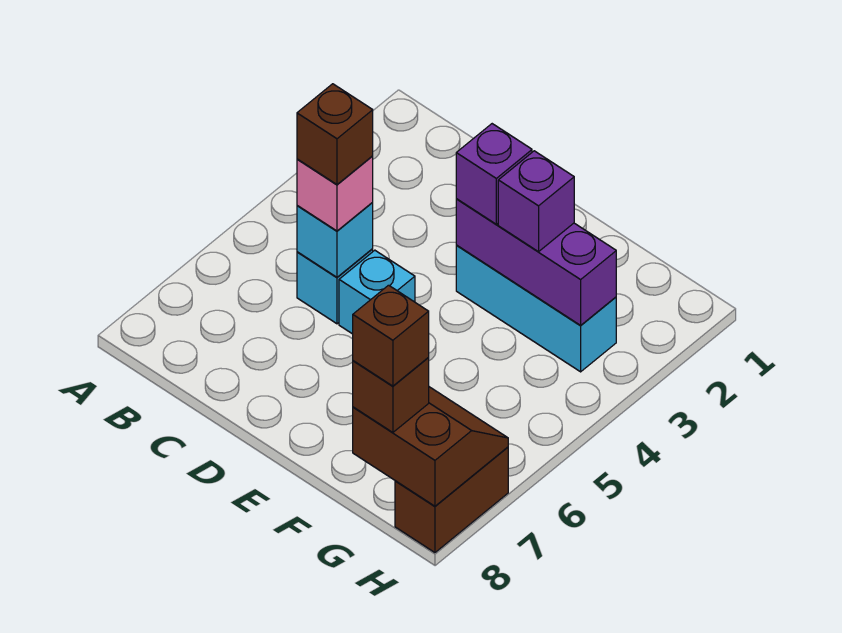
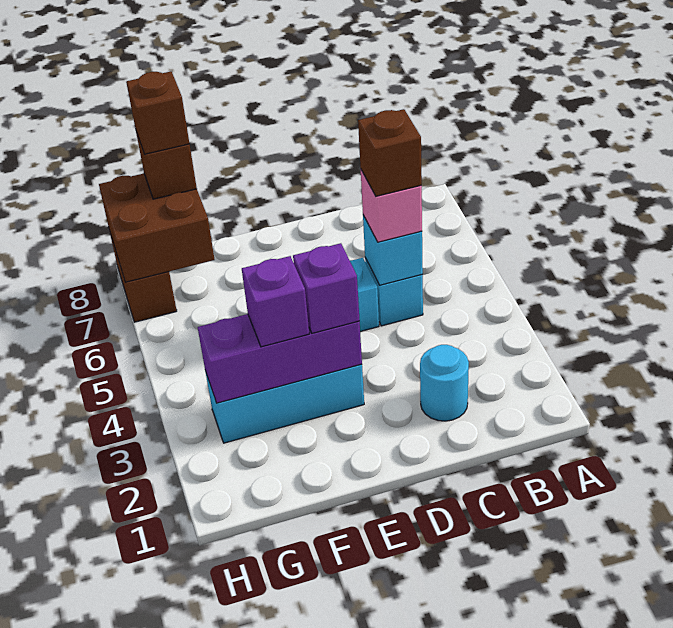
none -> cyan round brick C2 level 1
brown slope G7:H8 level 2 top 8 -> brown brick G7:H8 level 2

